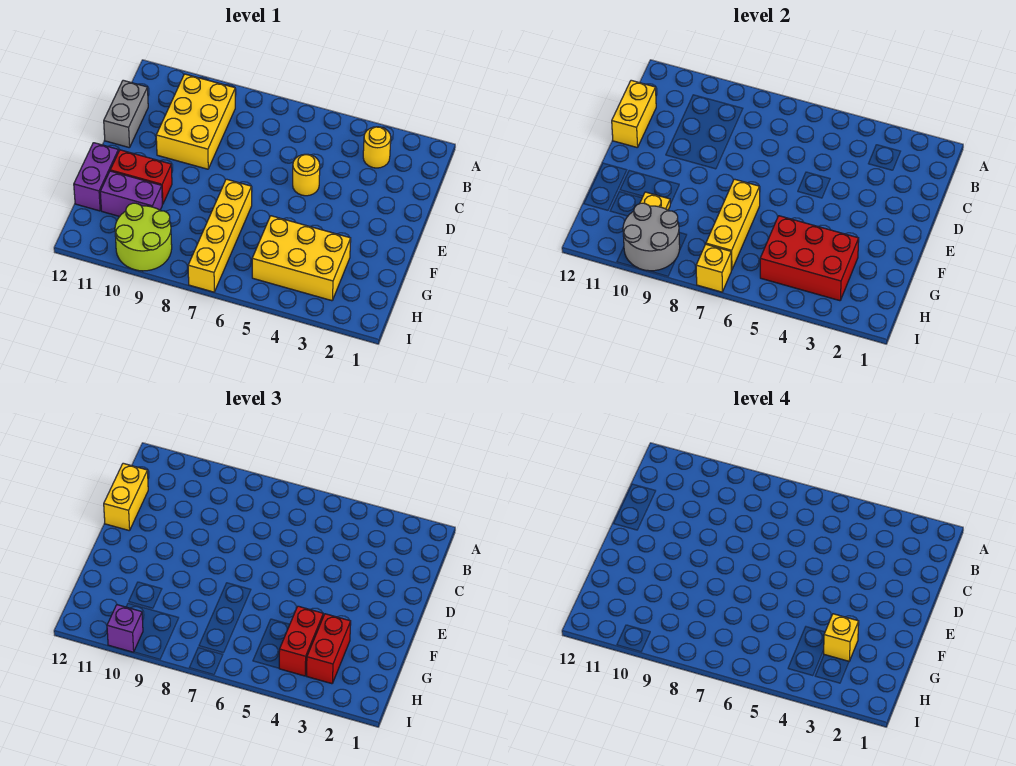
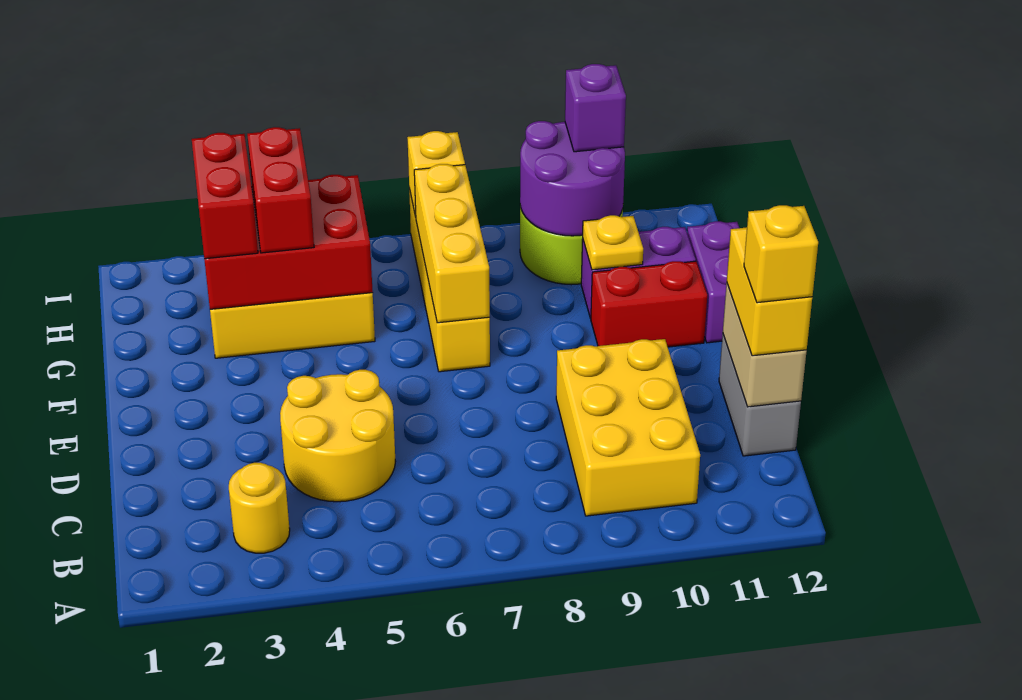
yellow brick C12:D12 level 2 -> tan brick C12:D12 level 2
yellow round brick D5 level 1 -> yellow round brick C4:D5 level 1
yellow brick G3 level 4 -> yellow brick C12 level 4
grey round brick H9:I10 level 2 -> purple round brick H9:I10 level 2

